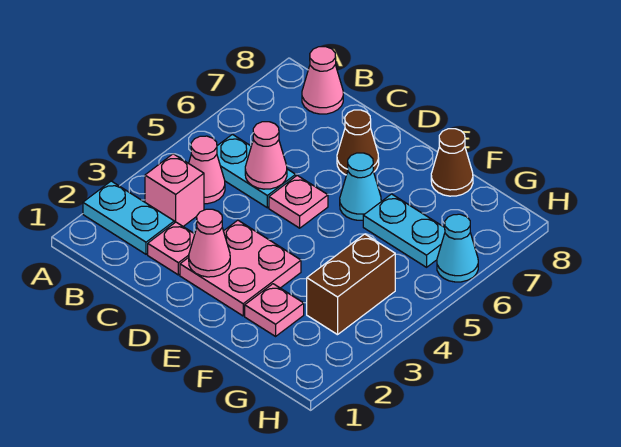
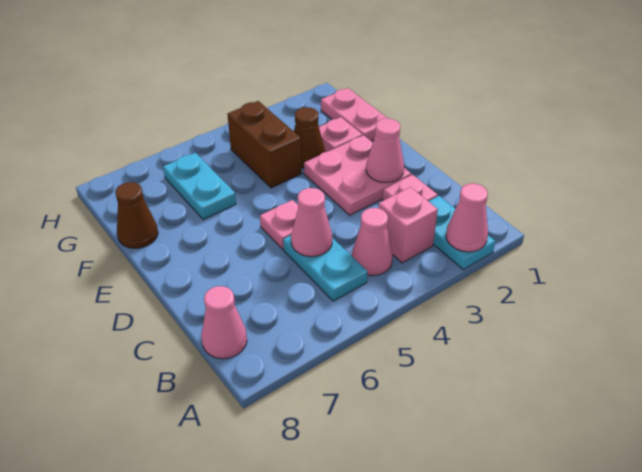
none -> pink cone A2 level 2
brown cone D7 level 1 -> brown cone F3 level 1
cyan cone E6 level 1 -> none
none -> pink plate F1:G1 level 1
brown brick G3:G4 level 1 -> brown brick F4:G4 level 1
cyan cone H6 level 1 -> none

